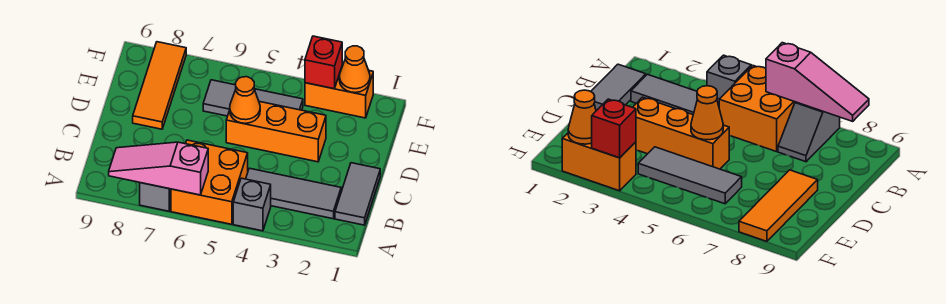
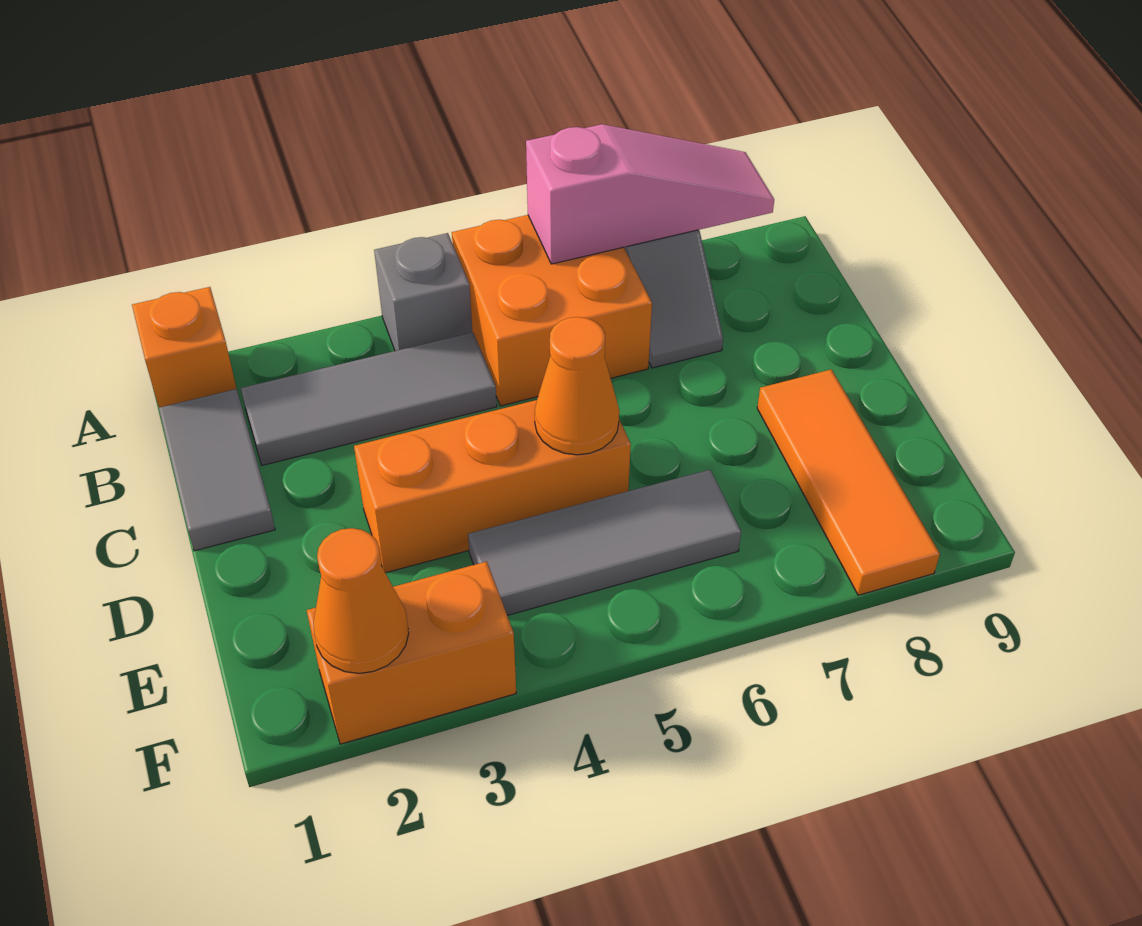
none -> orange brick A1 level 1
red brick F3 level 2 -> none

